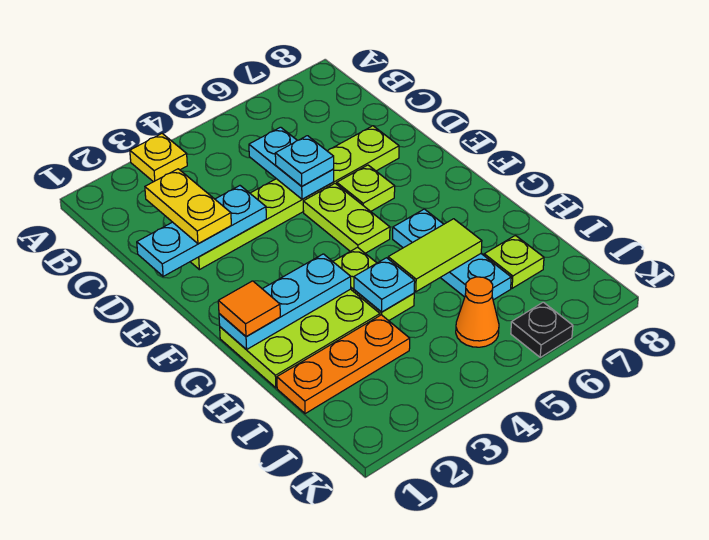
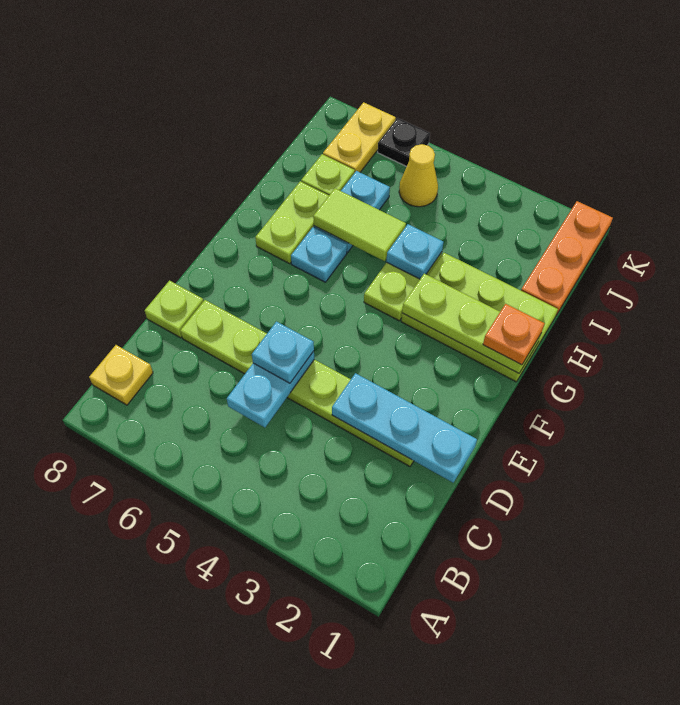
yellow plate A3 level 1 -> yellow plate B8 level 1
yellow plate C2:D2 level 3 -> yellow plate J7:K7 level 1
lime plate E5:F5 level 1 -> lime plate G7:H7 level 1
lime plate E6 level 1 -> lime plate D8 level 1
cyan plate G1:G3 level 2 -> lime plate G1:G3 level 2
orange tile G1 level 3 -> orange plate G1 level 3
orange plate I1:I3 level 1 -> orange plate I1:K1 level 1
orange cone J5 level 1 -> yellow cone J5 level 1

